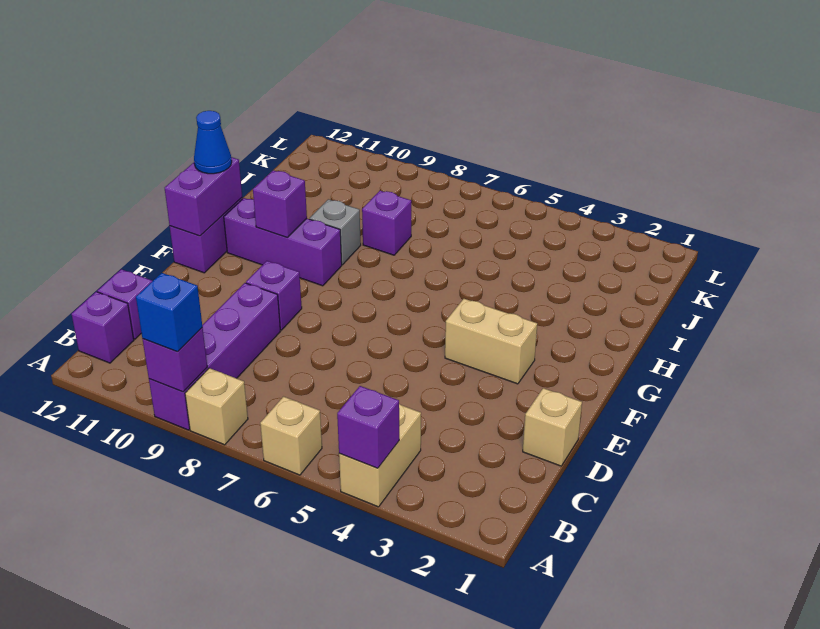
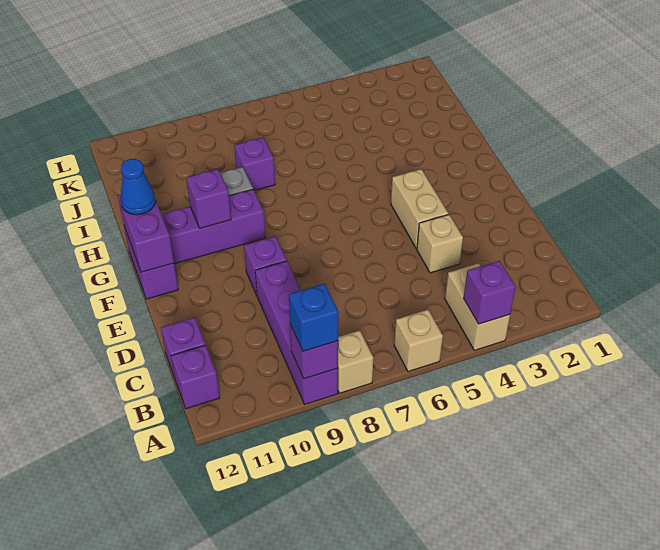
tan brick D1 level 1 -> tan brick D4 level 1
tan brick F3:F4 level 1 -> tan brick E4:F4 level 1

